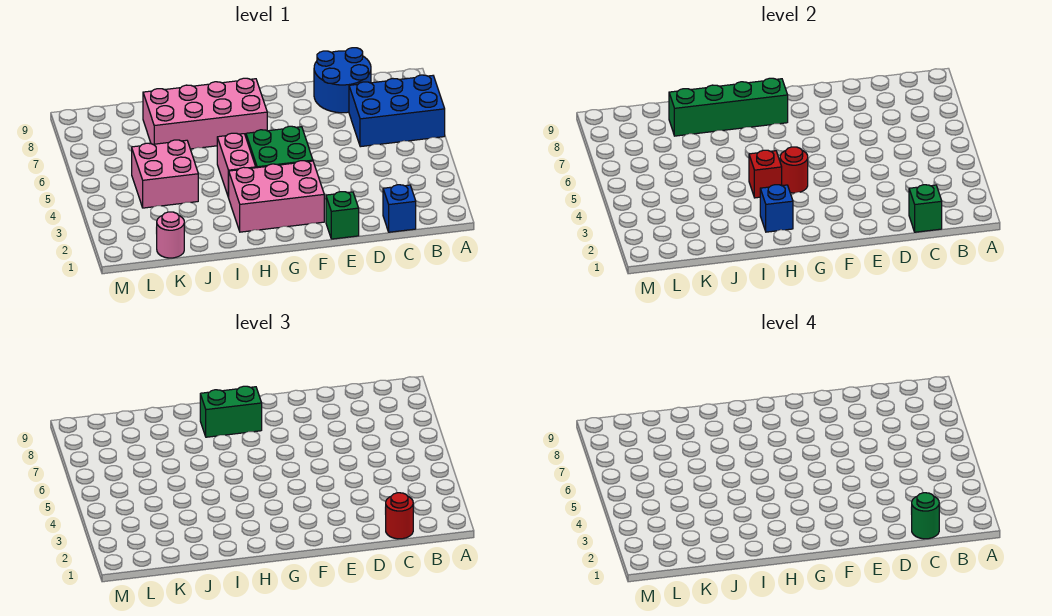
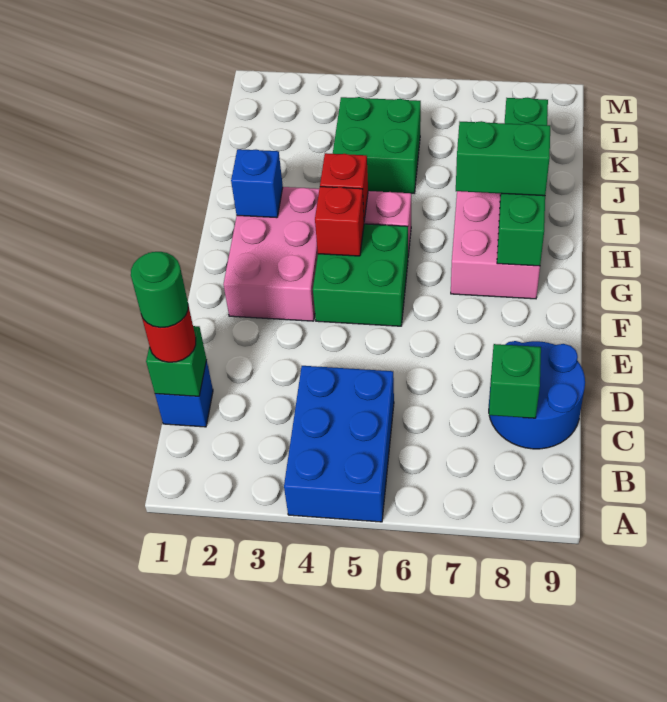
blue brick A6:C7 level 1 -> blue brick A4:C5 level 1
green brick E1 level 1 -> green brick C8 level 2
red round brick G4 level 2 -> red brick G4 level 2
green brick G8:H8 level 3 -> green brick H7:H8 level 3
pink brick J4:K5 level 1 -> green brick J4:K5 level 1
pink round brick K1 level 1 -> none

